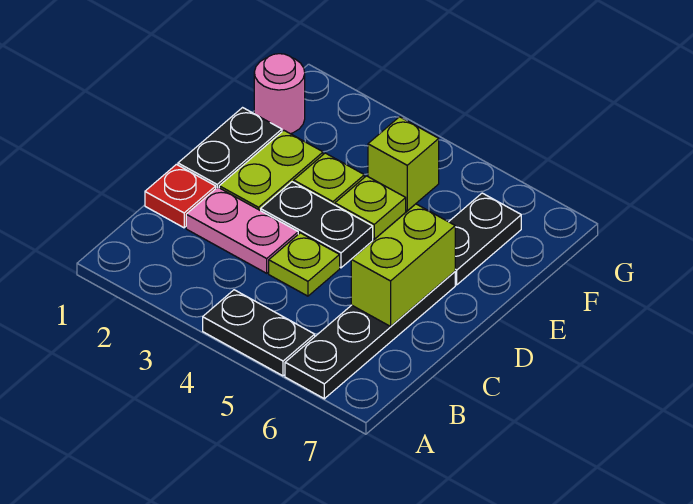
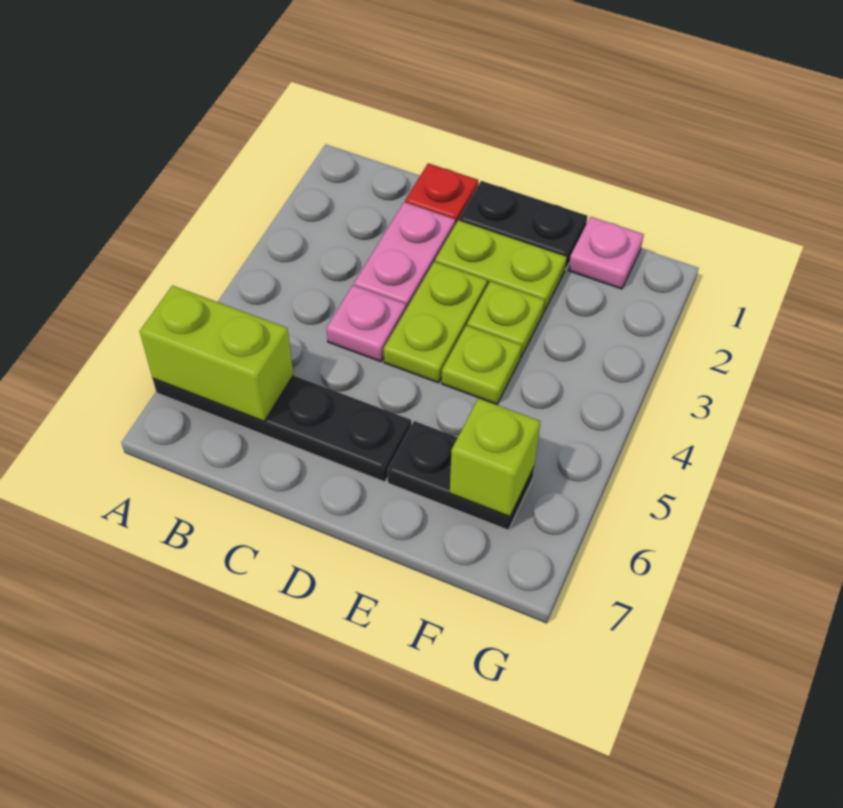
black plate A4:A5 level 1 -> none
lime plate C4 level 1 -> pink plate C4 level 1
lime brick C6:D6 level 2 -> lime brick A6:B6 level 2
black plate D3:D4 level 1 -> lime plate D3:D4 level 1
pink round brick F1 level 1 -> pink plate F1 level 1
lime brick F4 level 1 -> lime brick F6 level 2

